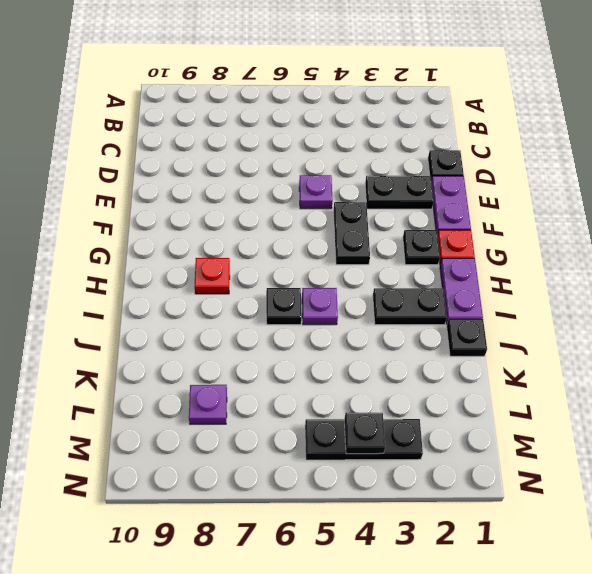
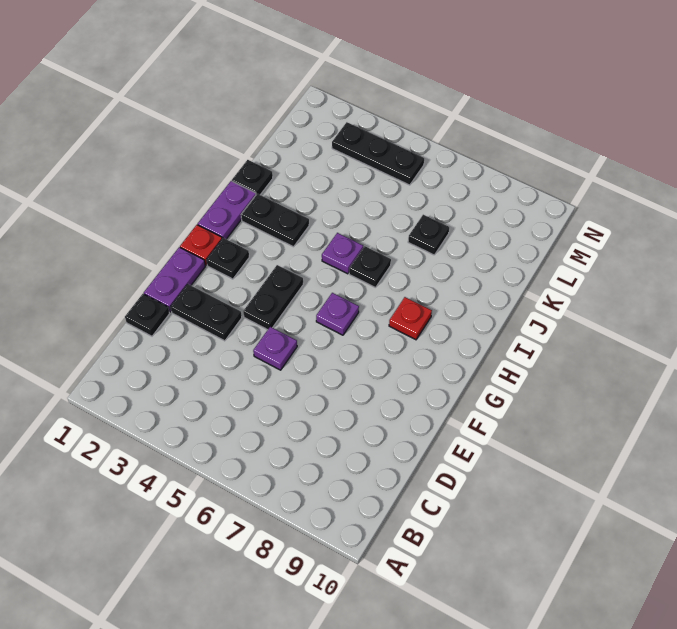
purple plate L8 level 1 -> purple plate G6 level 1
black plate M4 level 2 -> black plate K7 level 1

